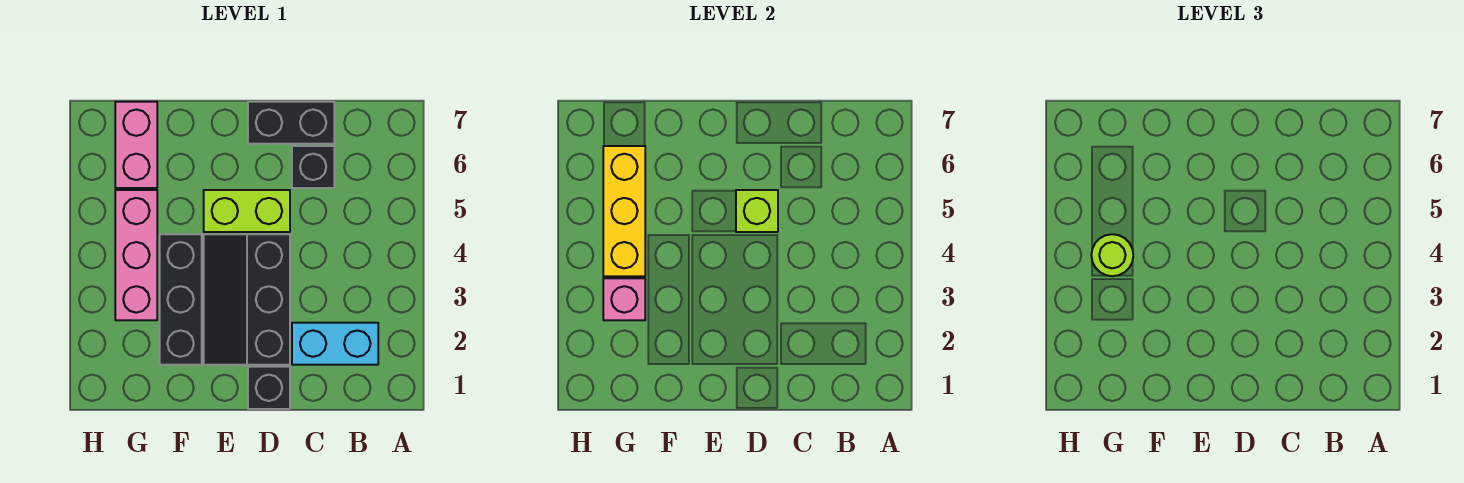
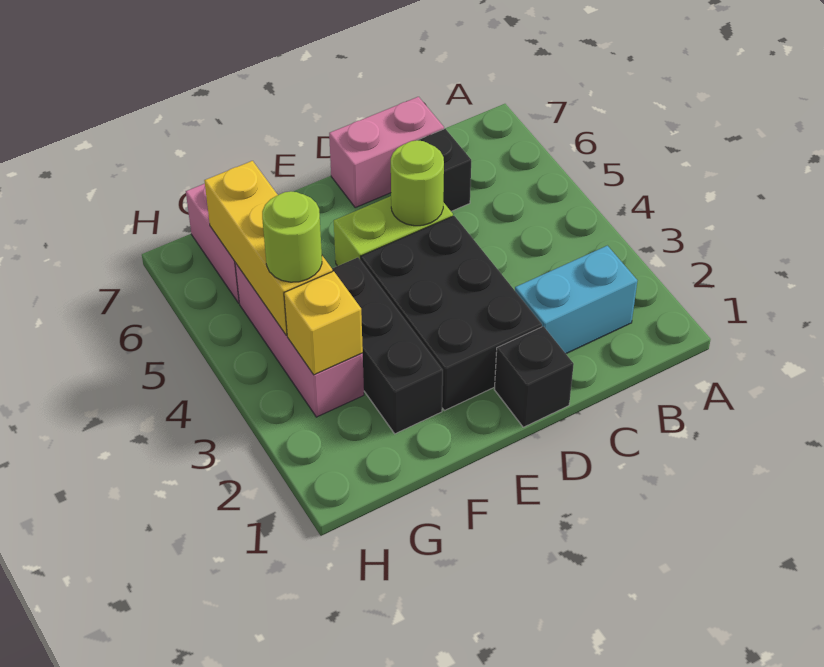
black brick C7:D7 level 1 -> pink brick C7:D7 level 1
black slope D2:E4 level 1 top D -> black brick D2:E4 level 1
lime brick D5 level 2 -> lime round brick D5 level 2
pink brick G3 level 2 -> yellow brick G3 level 2

